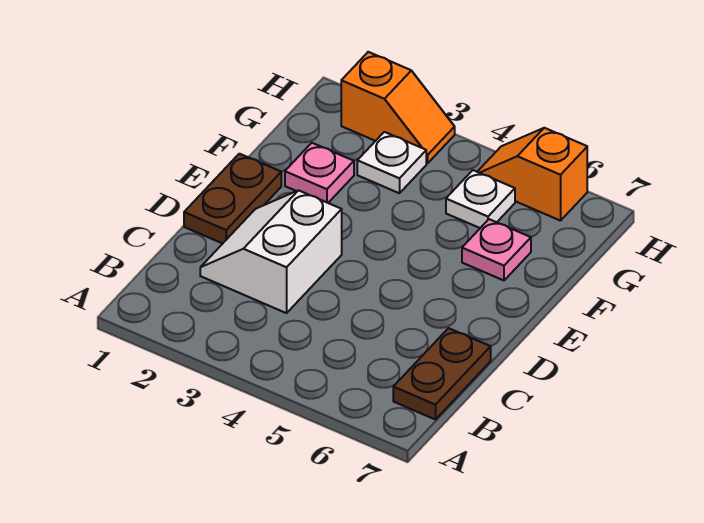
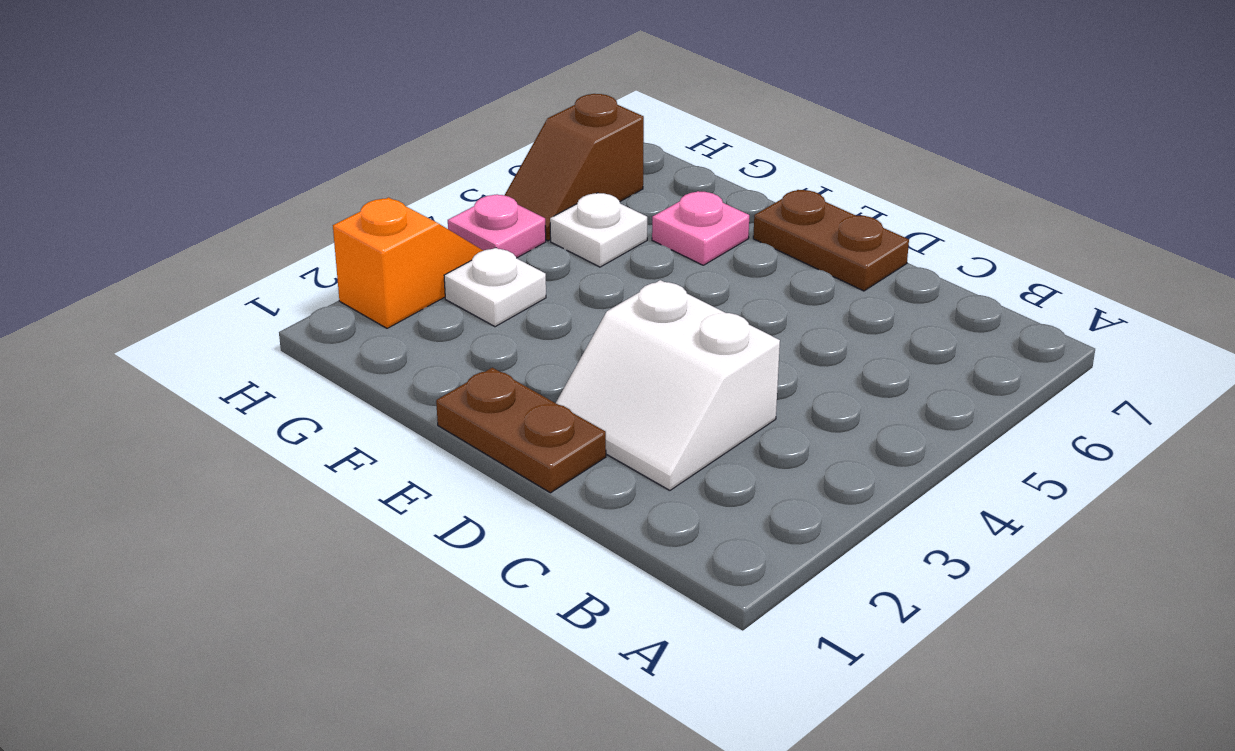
brown plate B7:C7 level 1 -> brown plate D7:E7 level 1
pink plate F2 level 1 -> pink plate H4 level 1
orange slope H5:H6 level 1 top 6 -> brown slope H5:H6 level 1 top 6

